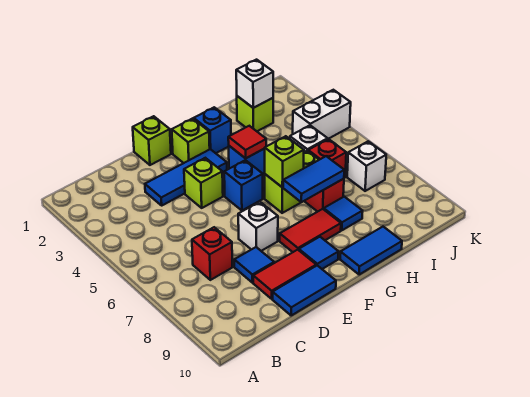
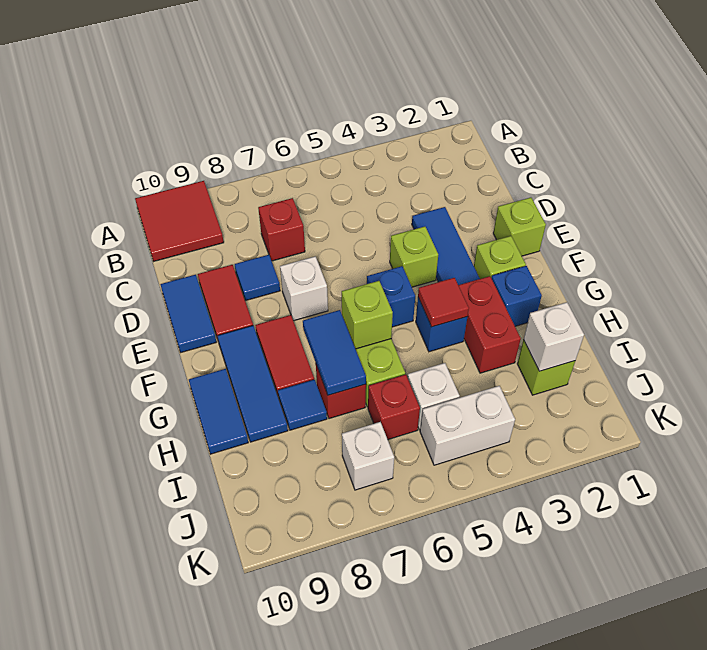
none -> red tile A9:B10 level 1
blue tile F9 level 1 -> blue tile F9:H9 level 1
none -> red brick G3:H3 level 1
white brick J4:K4 level 1 -> white brick J4:J5 level 1

